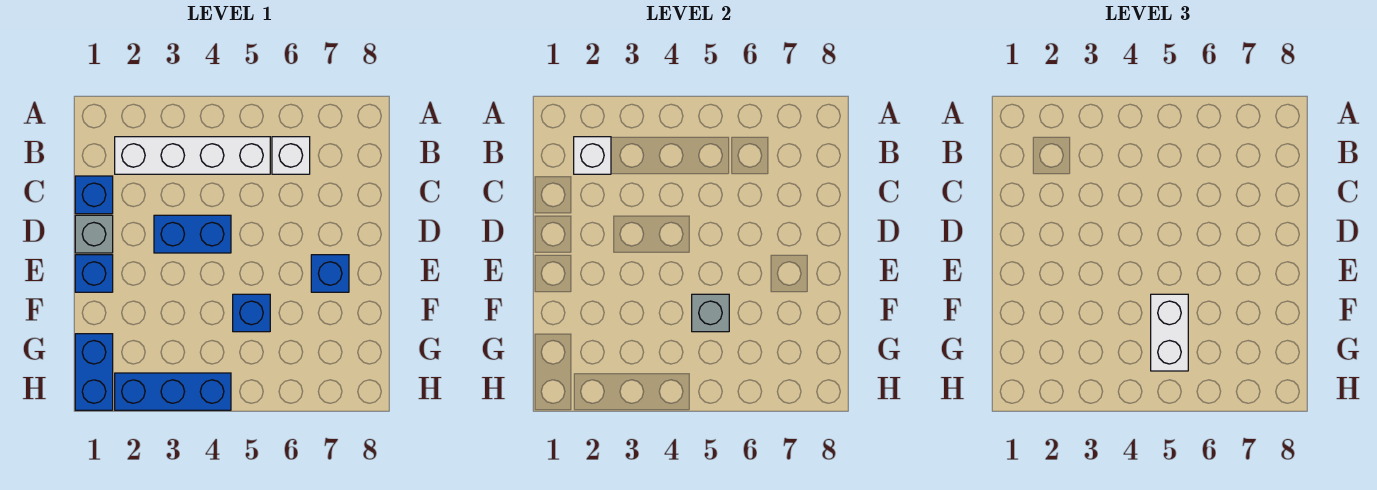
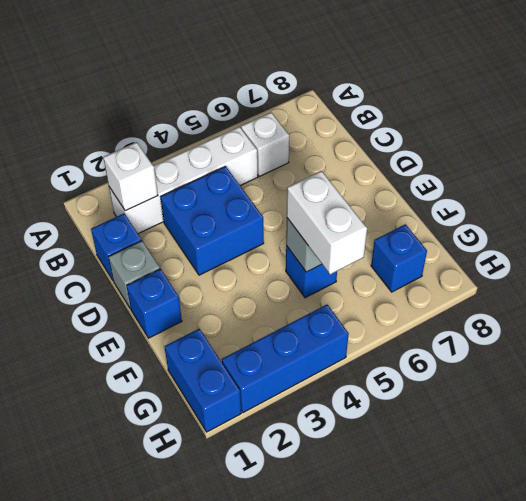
blue brick D3:D4 level 1 -> blue brick C3:D4 level 1
blue brick E7 level 1 -> blue brick G7 level 1

